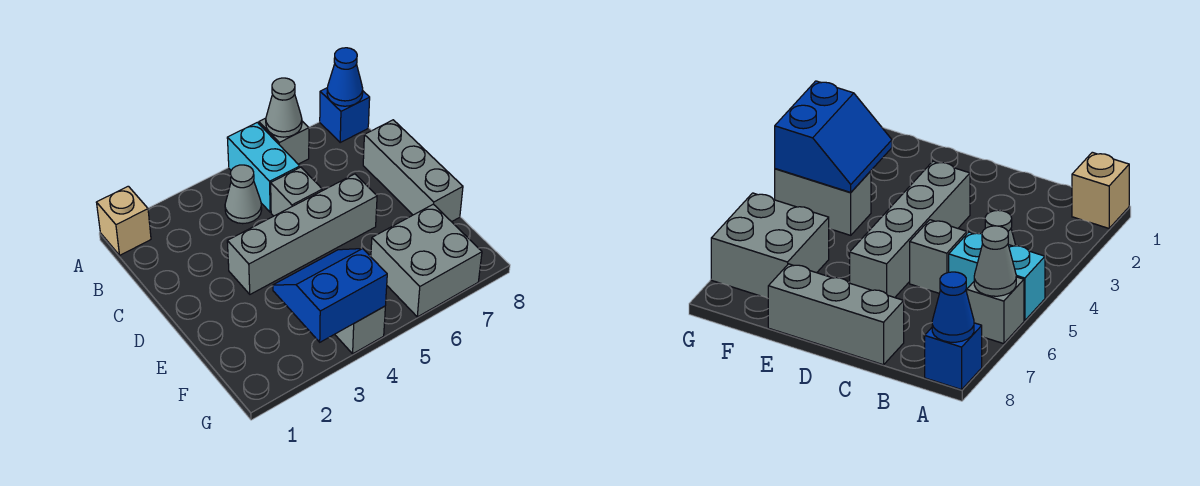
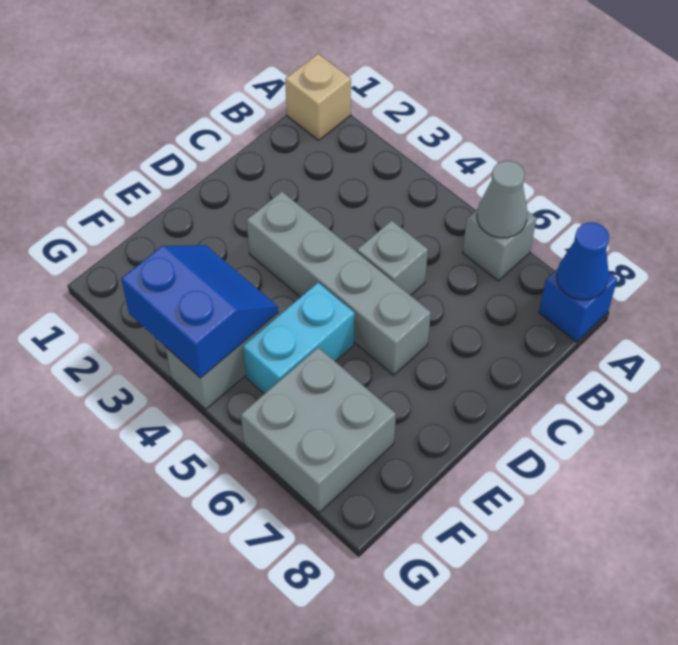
cyan brick A5:B5 level 1 -> cyan brick E5:F5 level 1
grey cone B4 level 1 -> none
grey brick C8:E8 level 1 -> none

